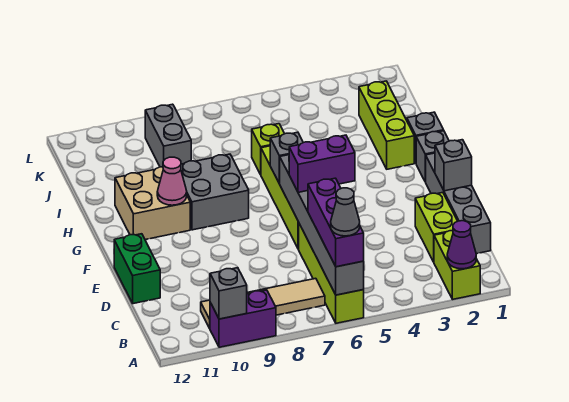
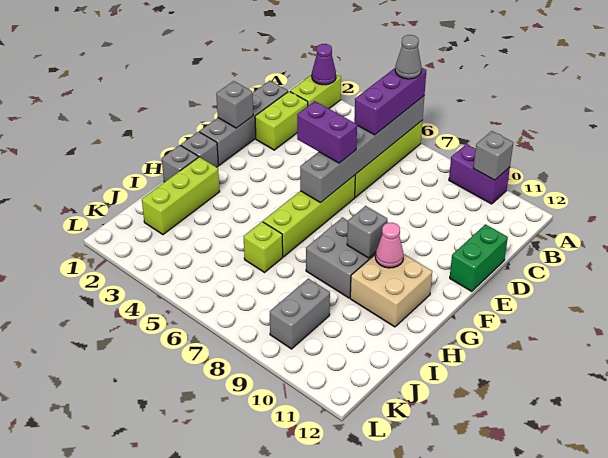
tan tile B7:B10 level 1 -> none
grey brick G6 level 2 -> grey brick G9 level 2

